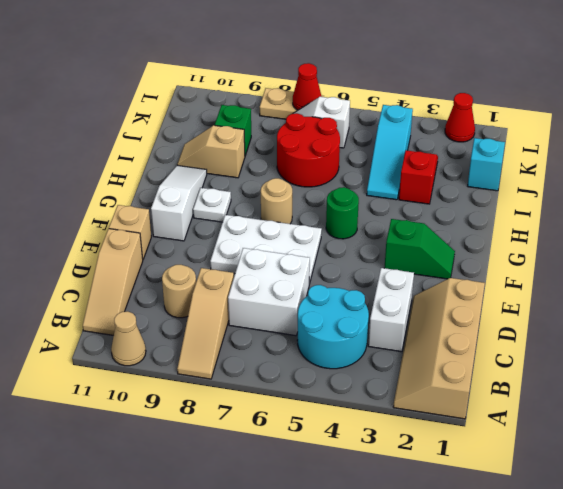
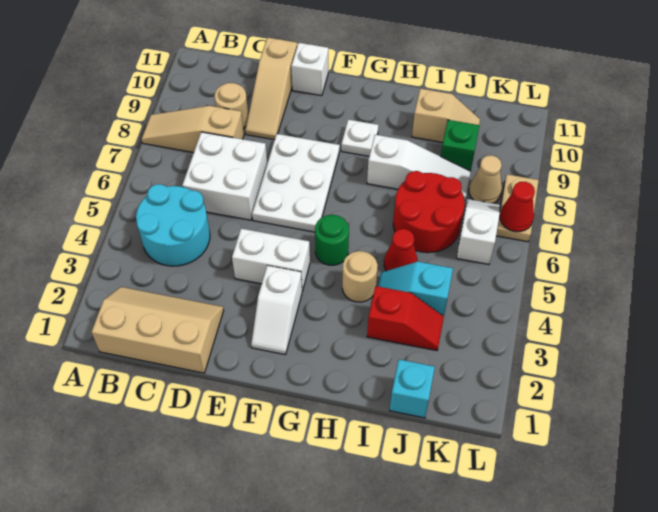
tan slope A1:D2 level 1 top 1 -> tan slope B1:D2 level 1 top 1
tan cone A10 level 1 -> tan cone K8 level 1
tan slope B11:D11 level 1 top D -> tan slope D9:D11 level 1 top 11
white brick C3:D3 level 1 -> white brick E4:F4 level 1
tan brick E11 level 1 -> white brick E11 level 1
green slope F2:F3 level 1 top 3 -> white slope F2:F3 level 1 top 3
white slope F10:H10 level 1 top F -> white slope H8:J8 level 1 top H
tan round brick G7 level 1 -> tan round brick H4 level 1
cyan slope I4:K4 level 1 top K -> cyan slope I4:J4 level 1 top J
tan slope I9:I10 level 1 top 9 -> tan slope I10:J10 level 1 top I
red cone L2 level 1 -> red cone I5 level 1

